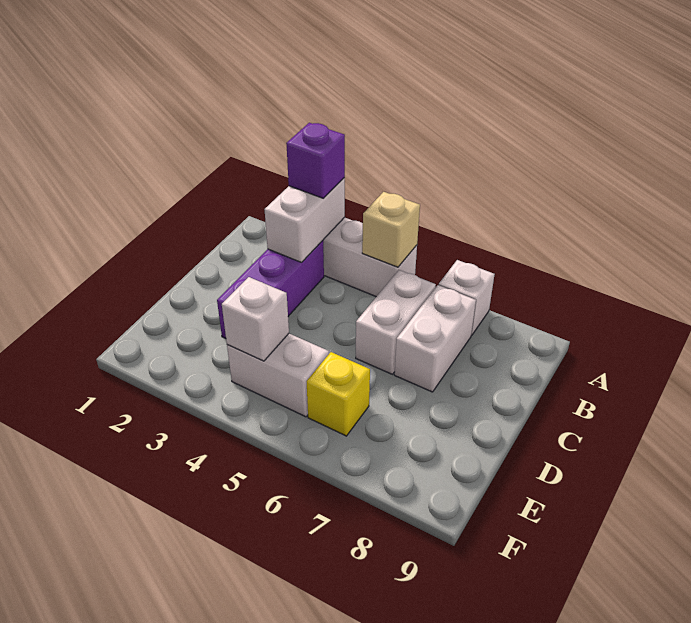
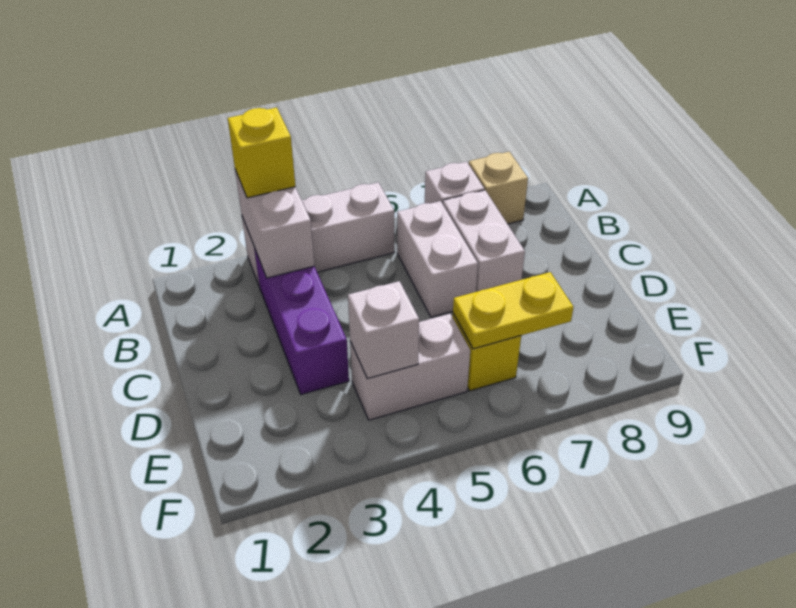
purple brick A3 level 3 -> yellow brick A3 level 3
tan brick A5 level 2 -> tan brick A8 level 1
none -> yellow plate E6:E7 level 2

